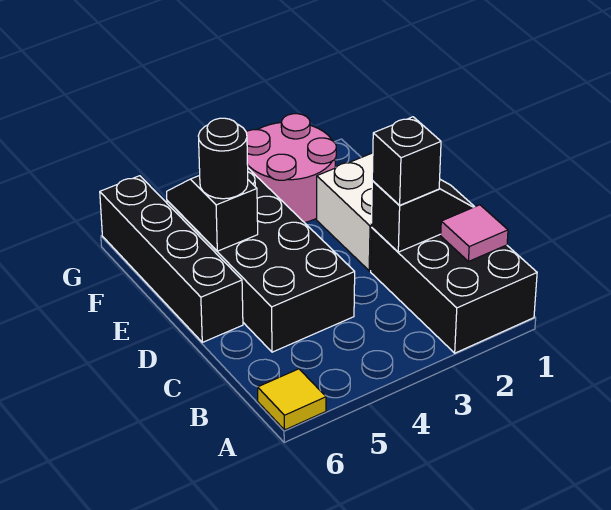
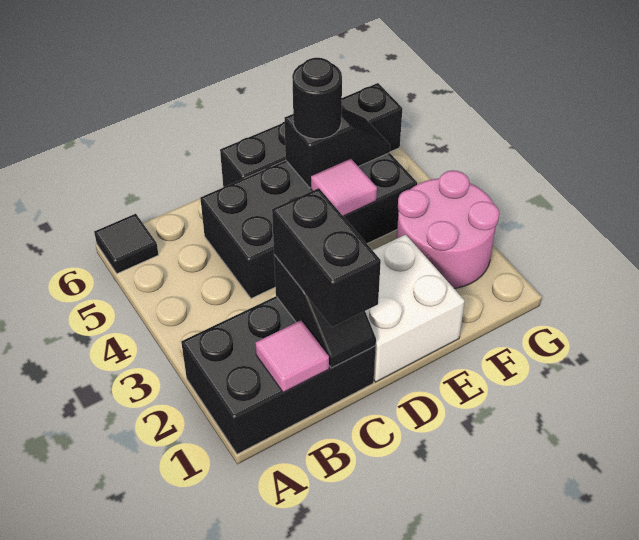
yellow tile A6 level 1 -> black tile A6 level 1
black brick C2 level 3 -> black brick C1:C2 level 3
none -> pink tile E4 level 2

